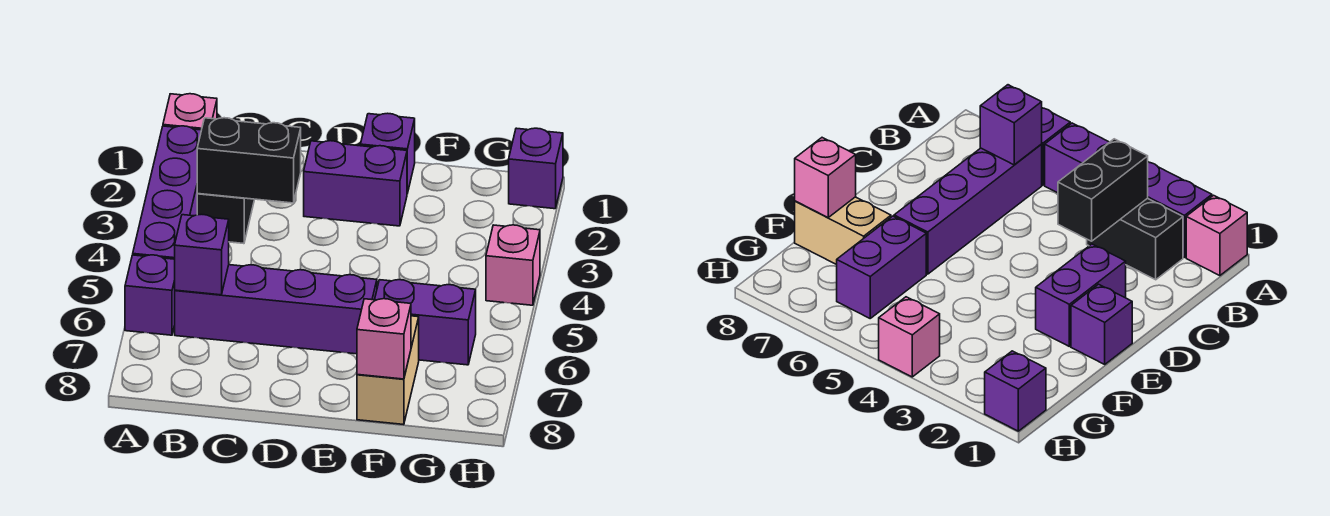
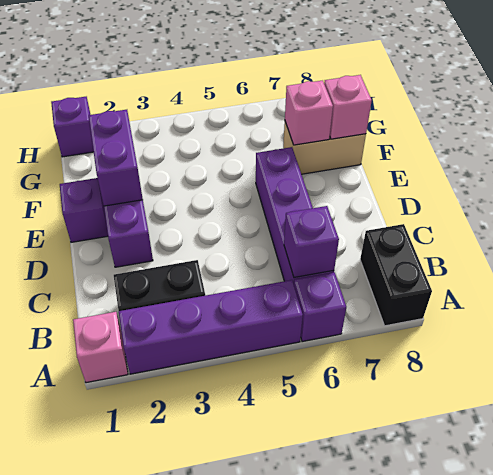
black brick B3:C3 level 2 -> black brick A8:B8 level 1
purple brick F6:G6 level 1 -> purple brick E2:F2 level 2
pink brick H4 level 1 -> pink brick F7 level 2

